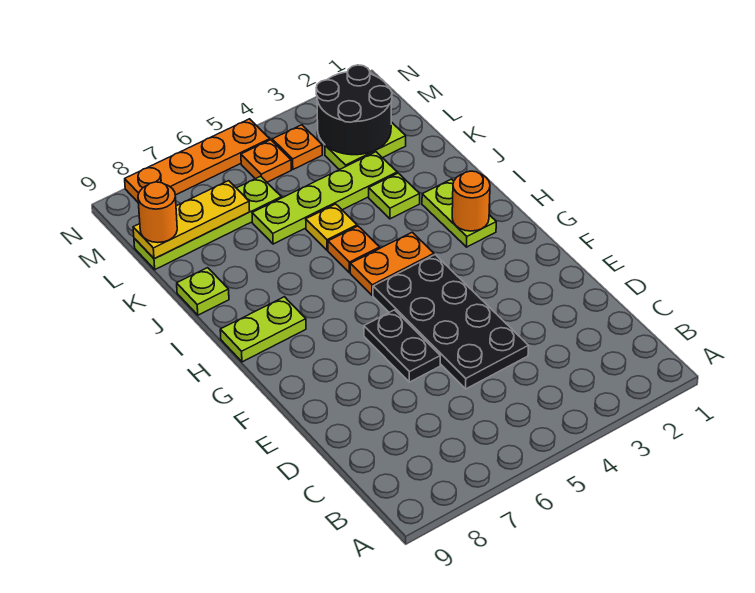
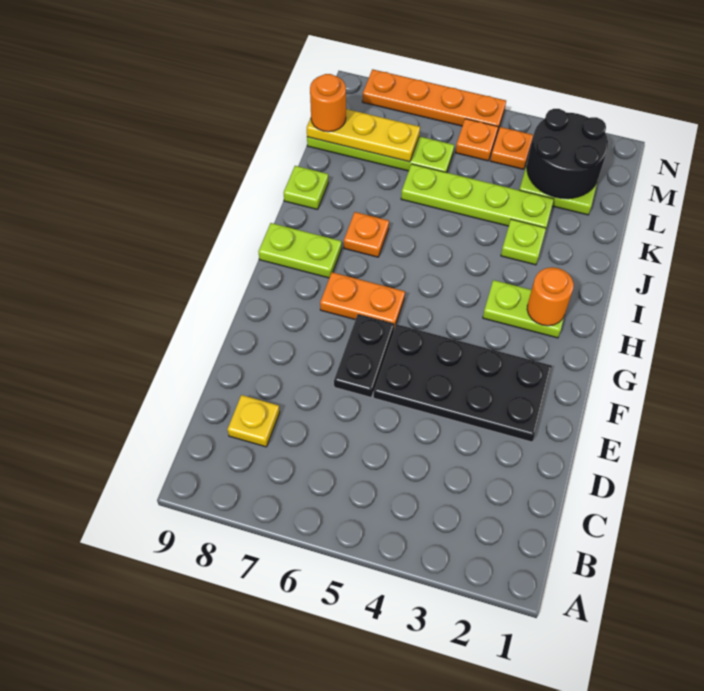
black plate D4:G5 level 1 -> black plate E2:F5 level 1
lime plate H2:I2 level 1 -> lime plate H2:H3 level 1
orange plate H4:H5 level 1 -> orange plate G6:G7 level 1
orange plate I5 level 1 -> orange plate I7 level 1
yellow plate J5 level 1 -> yellow plate C8 level 1

